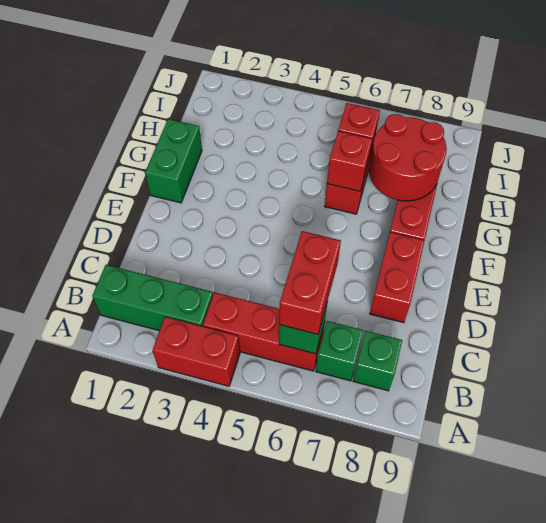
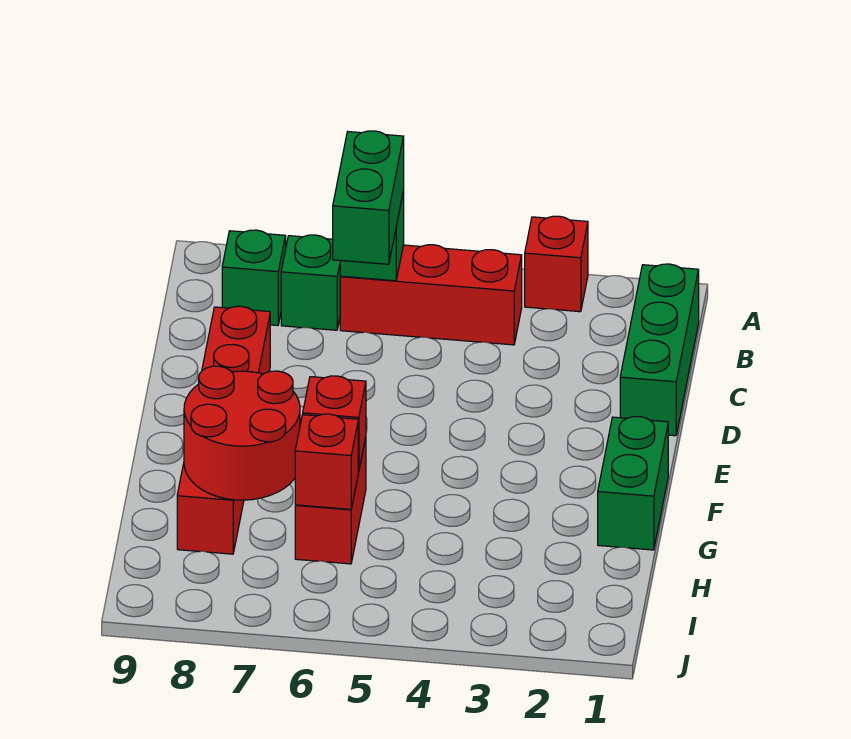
red brick A3:A4 level 1 -> red brick A3 level 1
green brick B1:B3 level 1 -> green brick B1:D1 level 1
red brick B6:C6 level 3 -> green brick B6:C6 level 3

